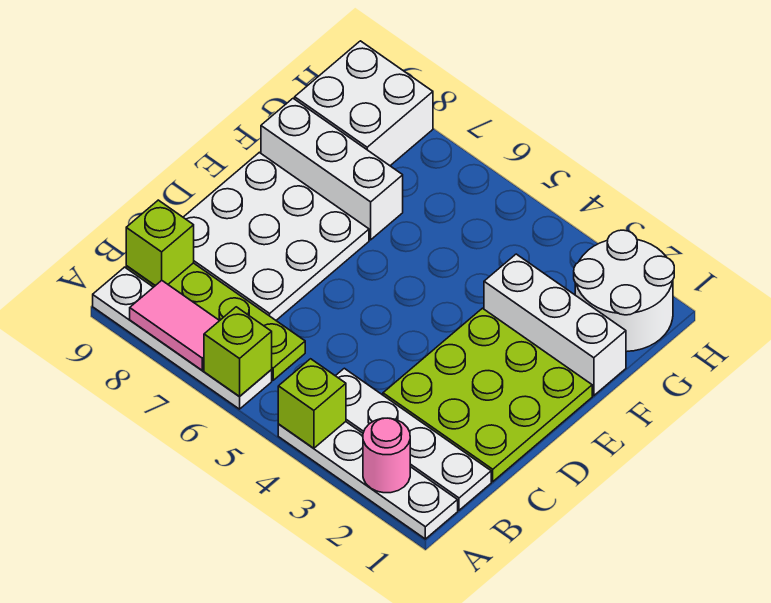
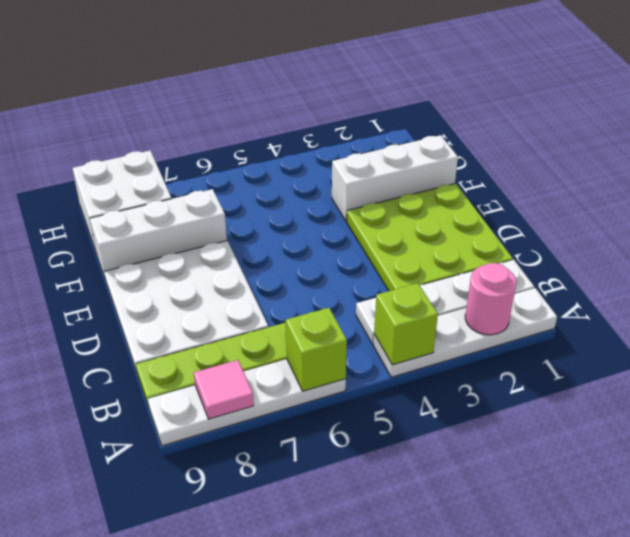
pink tile A7:A8 level 2 -> pink tile A8 level 2
lime brick B9 level 2 -> none
white round brick G1:H2 level 1 -> none

